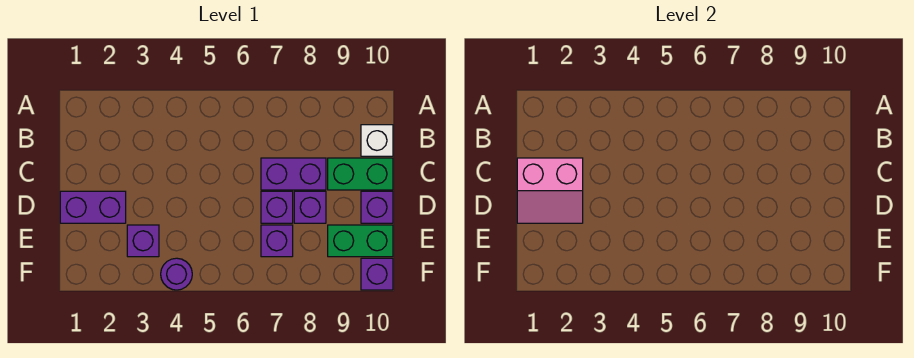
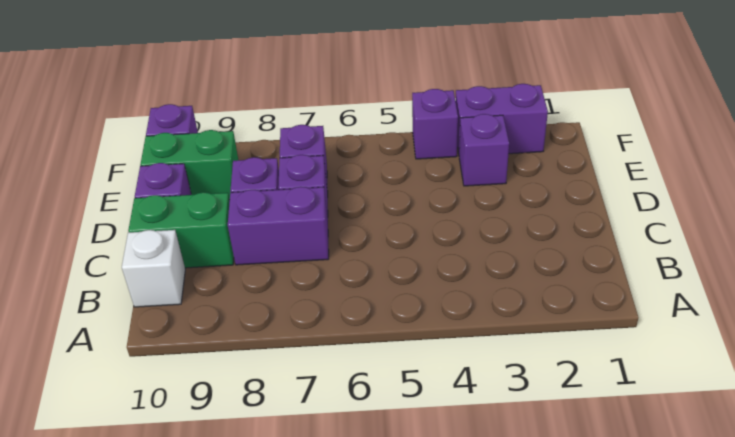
pink slope C1:D2 level 2 top C -> none
purple brick D1:D2 level 1 -> purple brick F2:F3 level 1
purple round brick F4 level 1 -> purple brick F4 level 1

